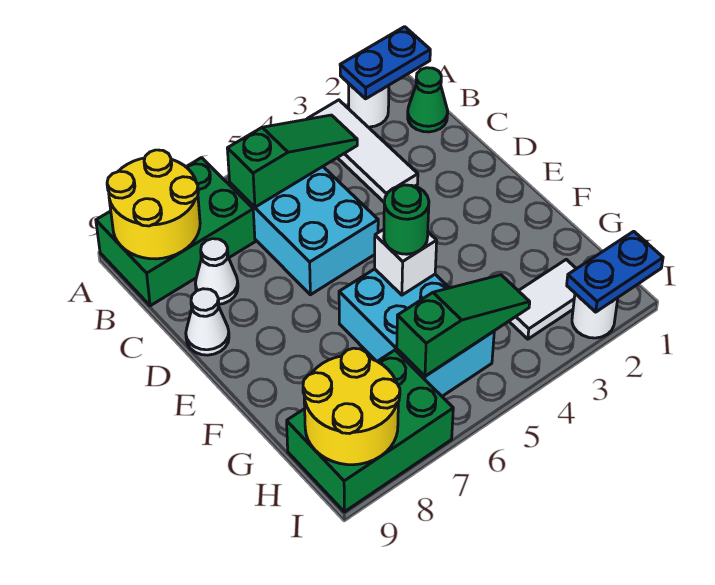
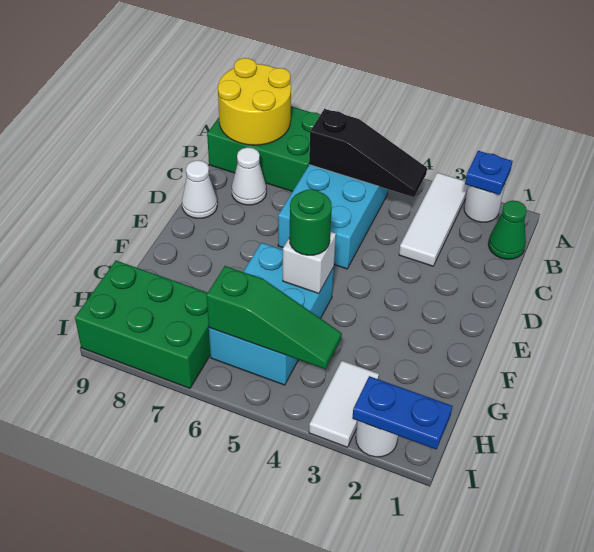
blue plate A1:A2 level 2 -> blue plate A2 level 2
green slope B4:B6 level 2 top 6 -> black slope B4:B6 level 2 top 6
white tile H2:H3 level 1 -> white tile H3:I3 level 1
yellow round brick H8:I9 level 2 -> none

